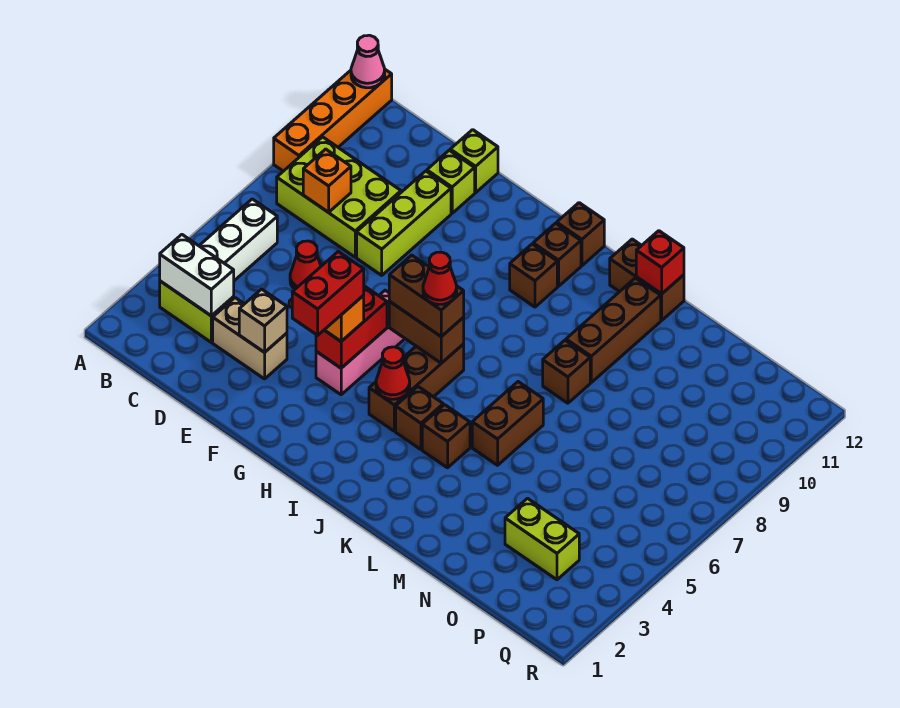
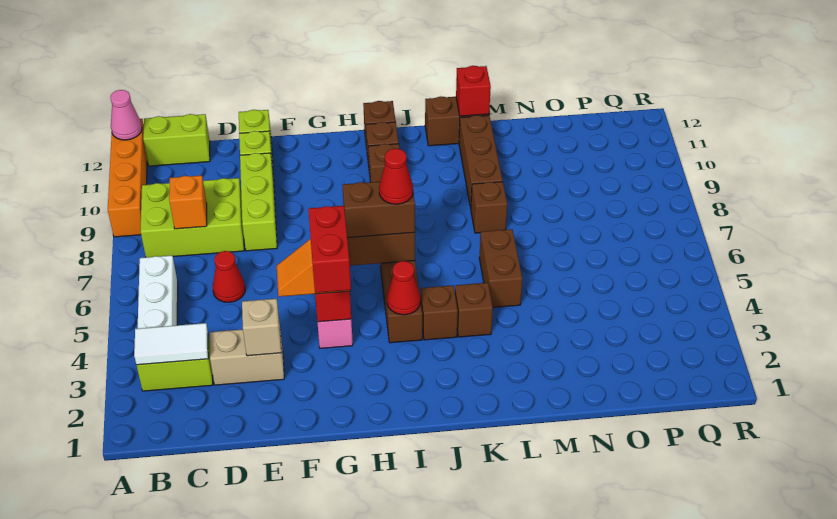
white brick B3:C3 level 2 -> white tile B3:C3 level 2
lime brick O3:P3 level 1 -> lime brick B12:C12 level 1

